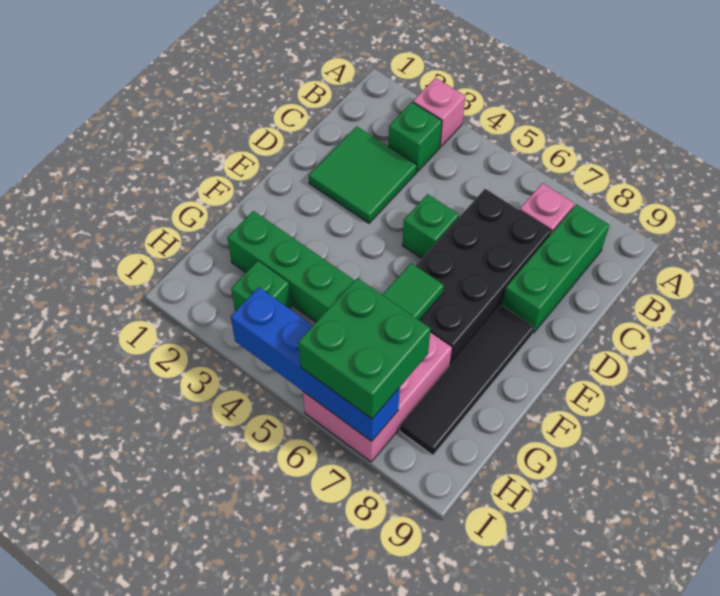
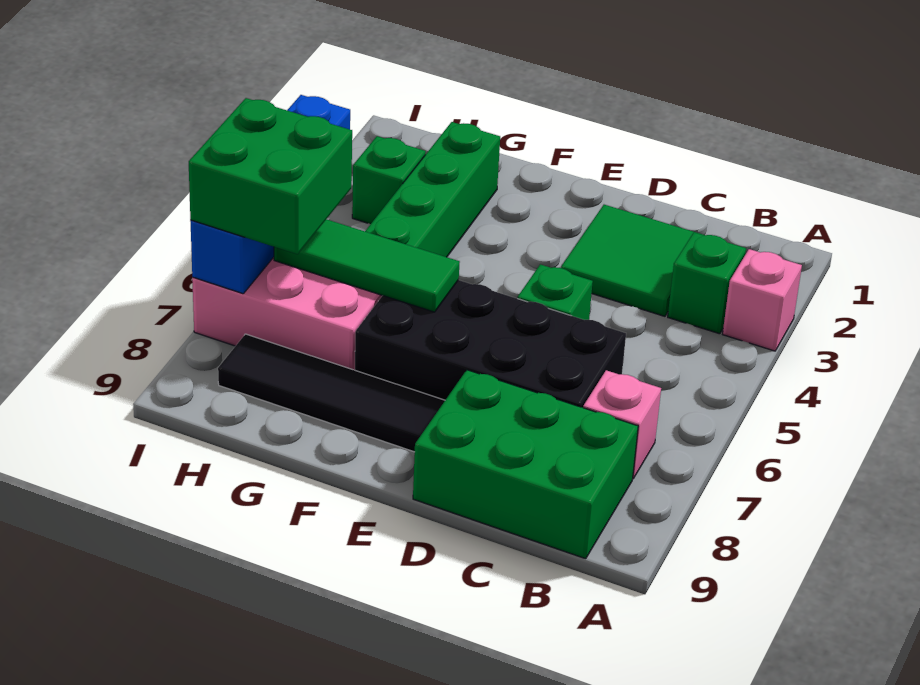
green brick B8:D8 level 1 -> green brick B8:D9 level 1

